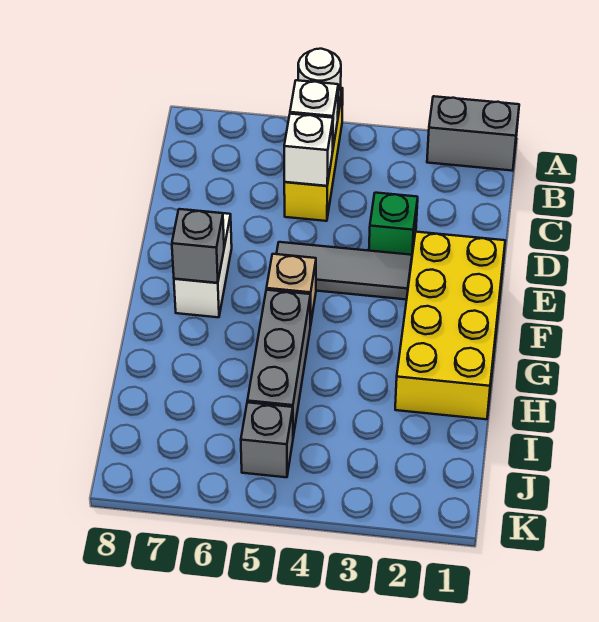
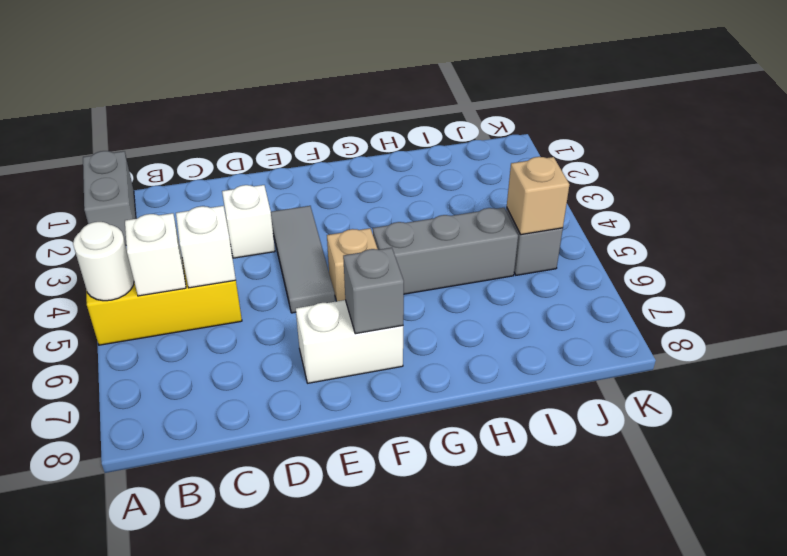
green brick D3 level 1 -> white brick D3 level 1
yellow brick E1:H2 level 1 -> none
none -> tan brick J5 level 2

